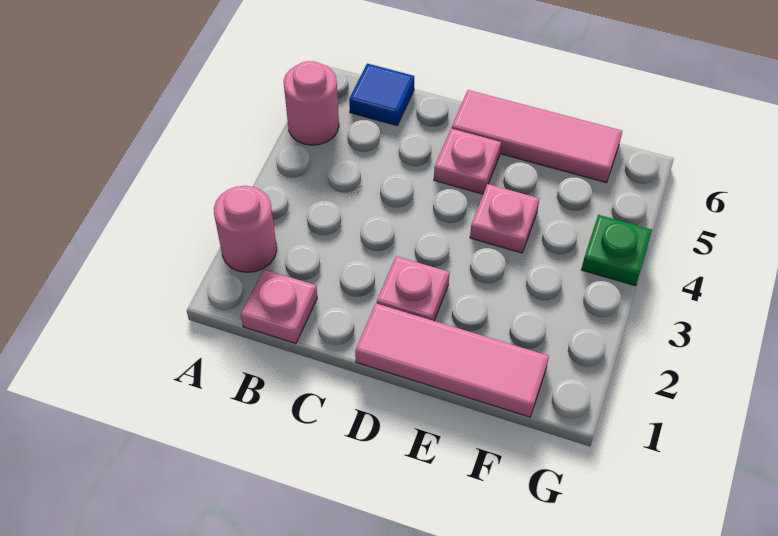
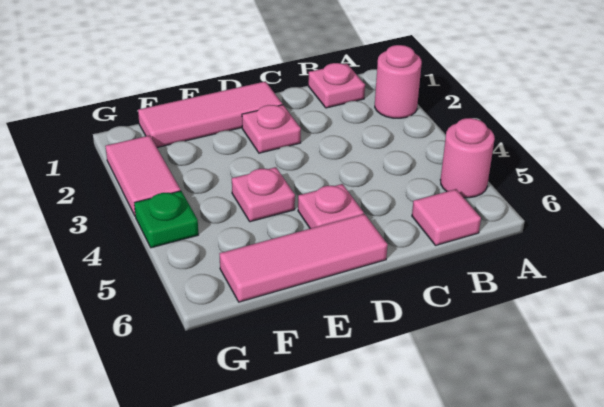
blue tile B6 level 1 -> pink tile B6 level 1
none -> pink tile G2:G3 level 1

